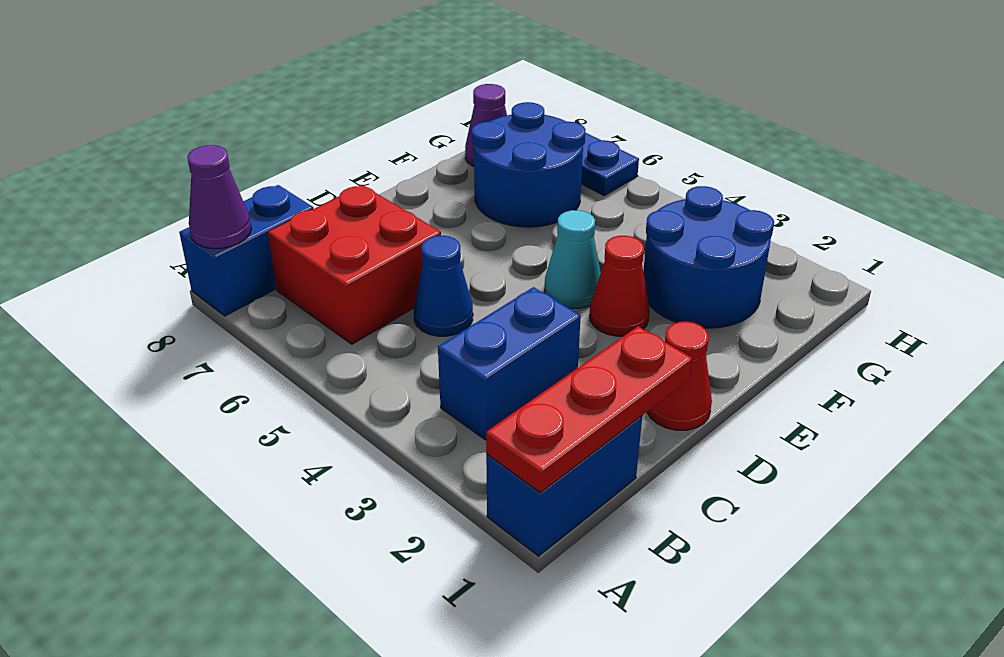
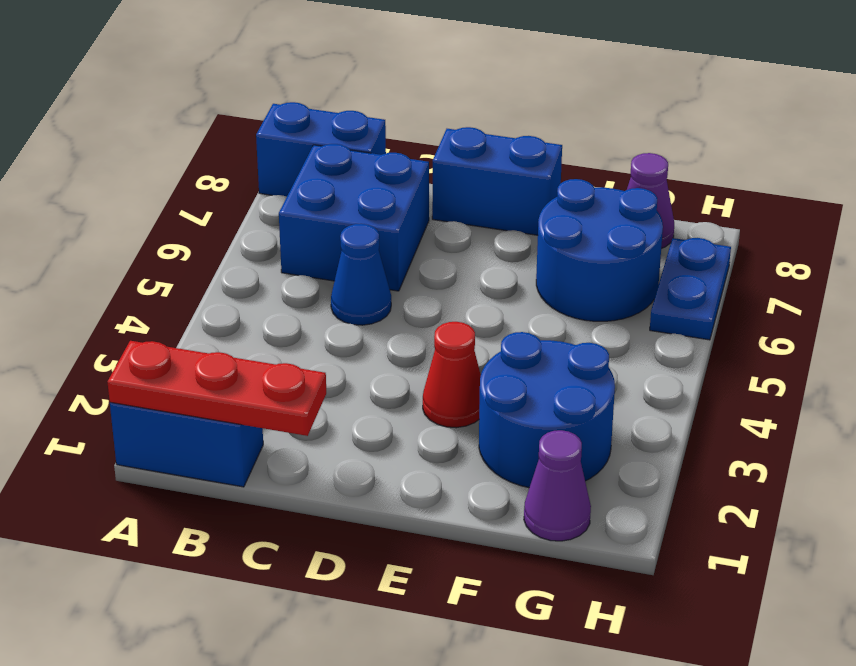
purple cone A8 level 2 -> purple cone G1 level 1
blue brick B3:C3 level 1 -> blue brick D8:E8 level 1
red brick B6:C7 level 1 -> blue brick B6:C7 level 1
red cone D1 level 1 -> none
cyan cone E4 level 1 -> none

